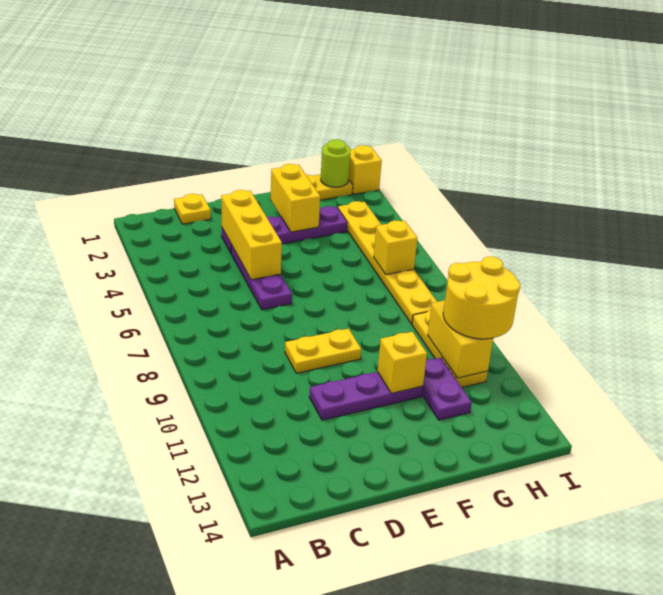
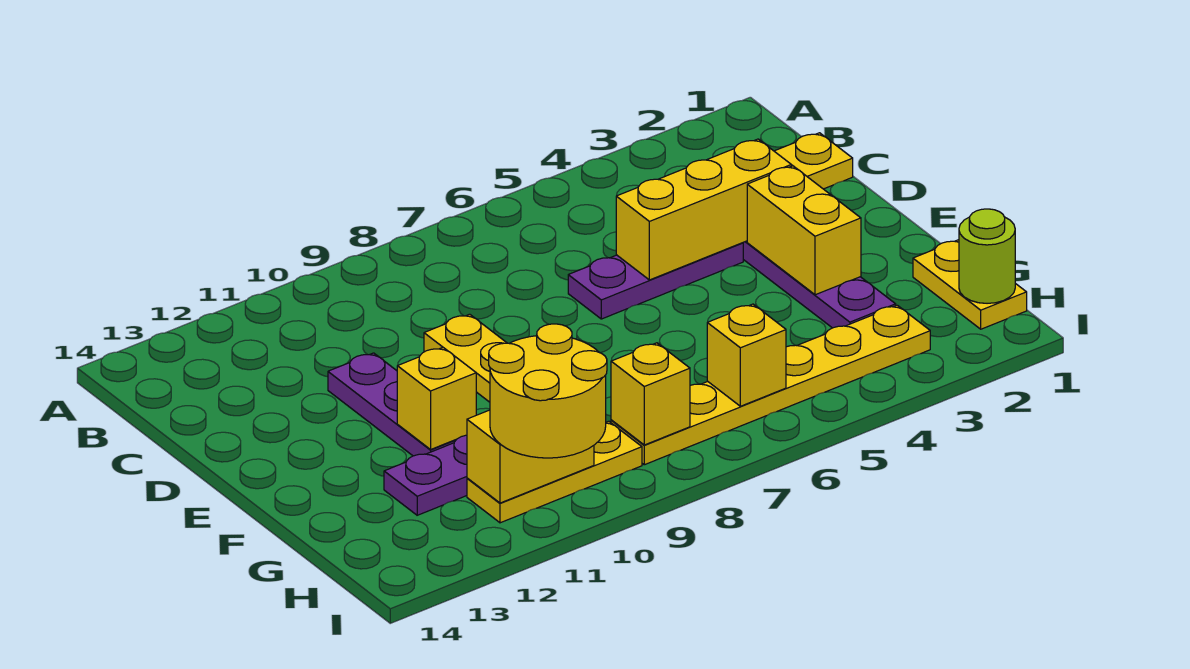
yellow brick F2:F3 level 2 -> yellow brick E3:F3 level 2
yellow brick I1 level 1 -> yellow brick H8 level 2

